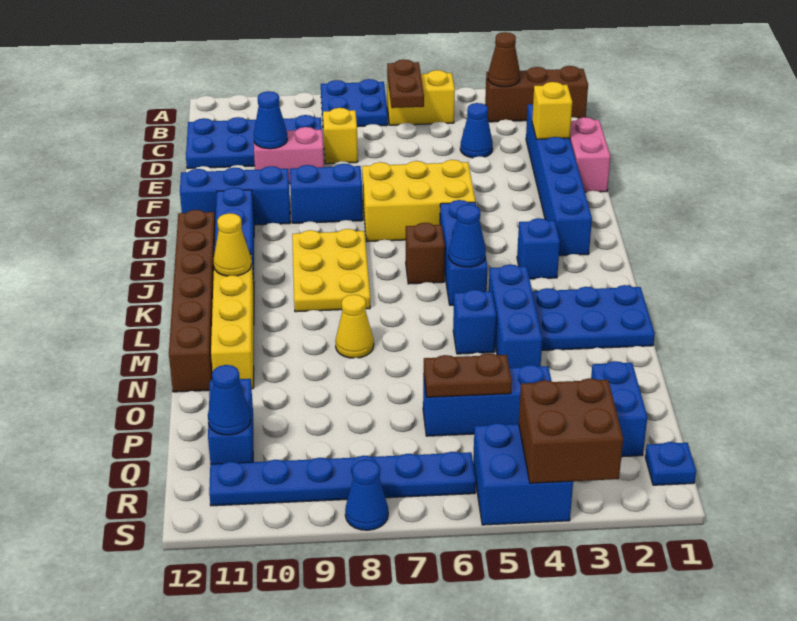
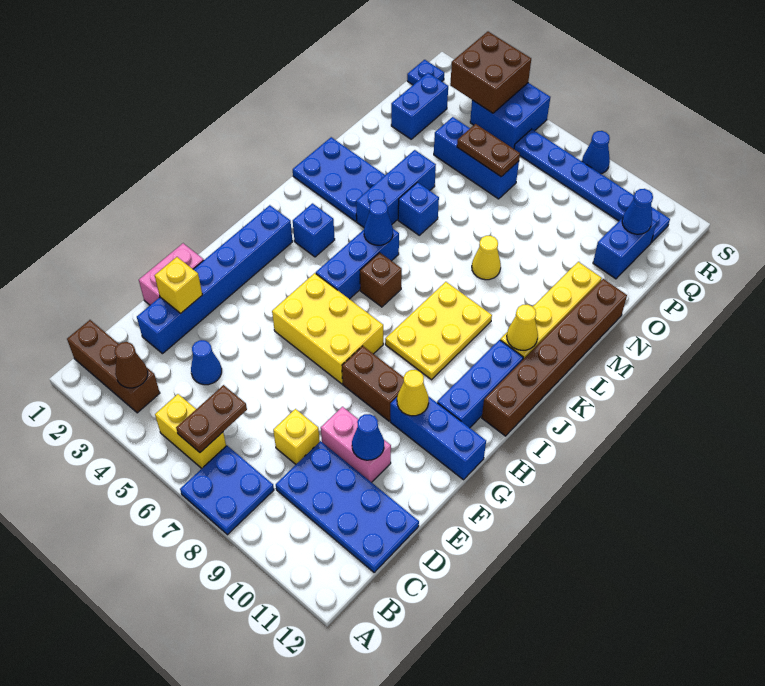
blue brick G8:G9 level 1 -> brown brick G8:G9 level 1
none -> yellow cone G10 level 2

